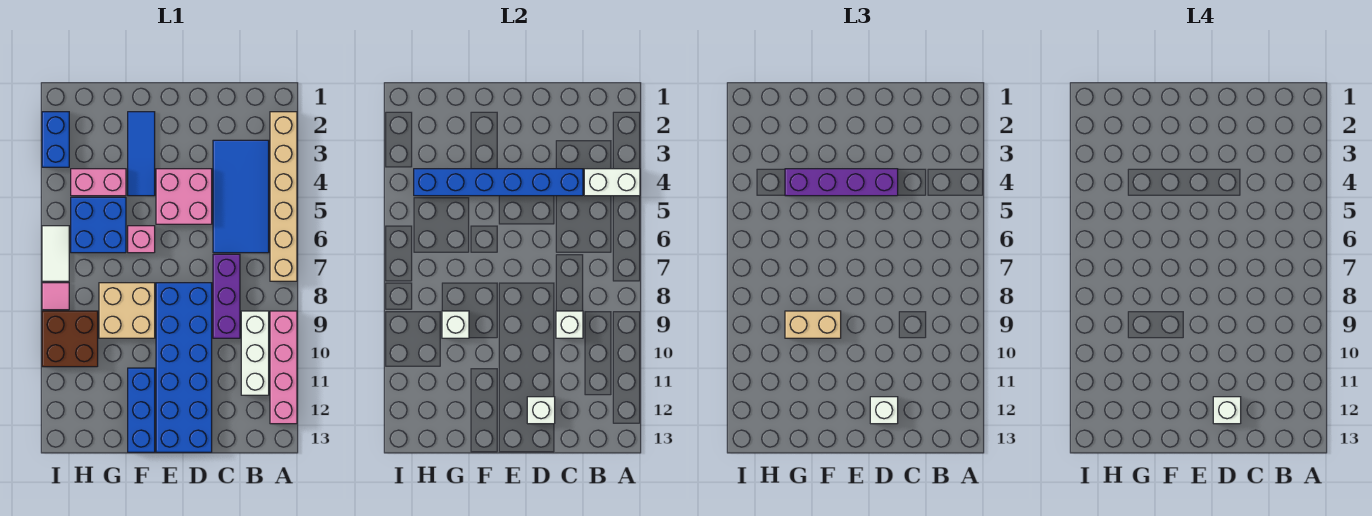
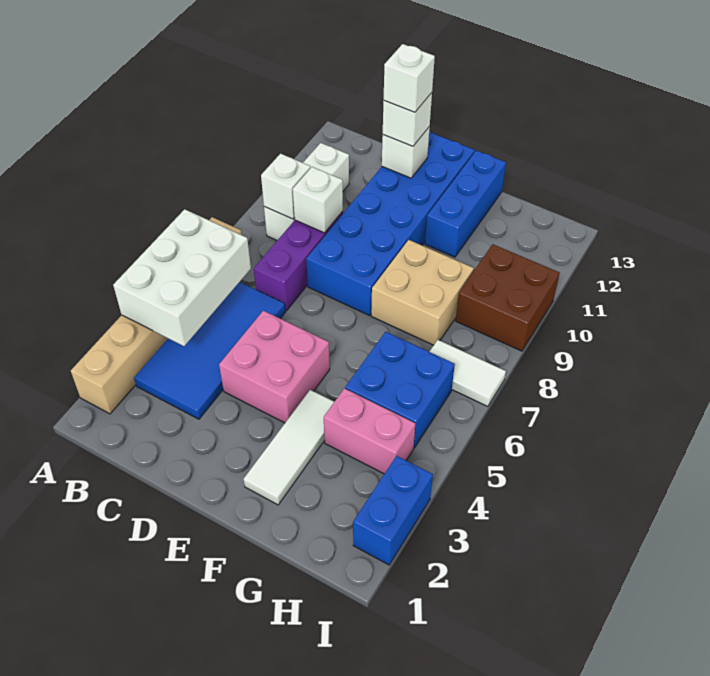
white brick A4:B4 level 2 -> white brick A4:B6 level 2
pink brick A9:A12 level 1 -> none
blue brick C4:H4 level 2 -> none
purple brick D4:G4 level 3 -> none
blue tile F2:F4 level 1 -> white tile F2:F4 level 1
pink brick F6 level 1 -> none
tan brick F9:G9 level 3 -> none
white brick G9 level 2 -> white brick B9 level 2
white tile I6:I7 level 1 -> white tile H7:I7 level 1
pink tile I8 level 1 -> none

